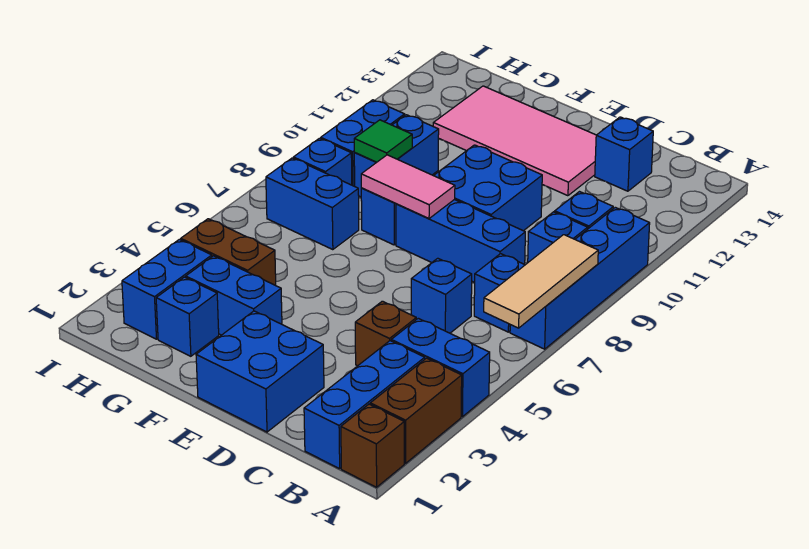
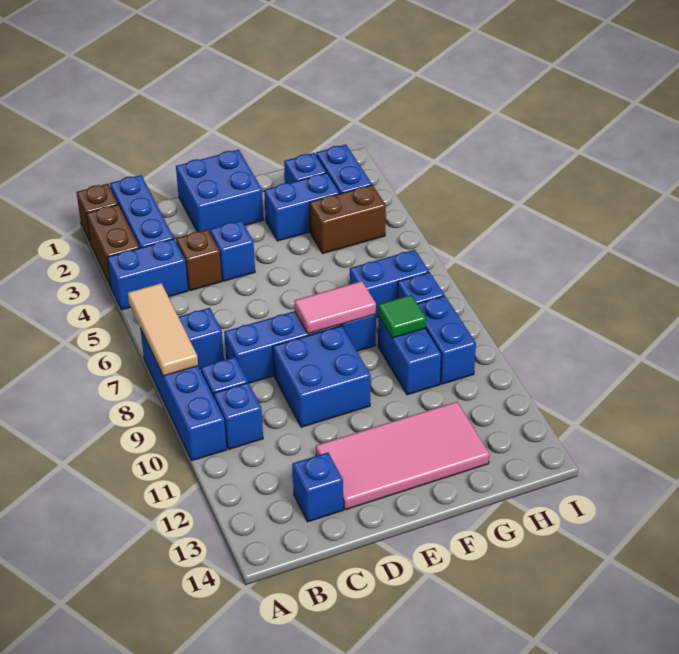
blue brick C6 level 1 -> blue brick D4 level 1

